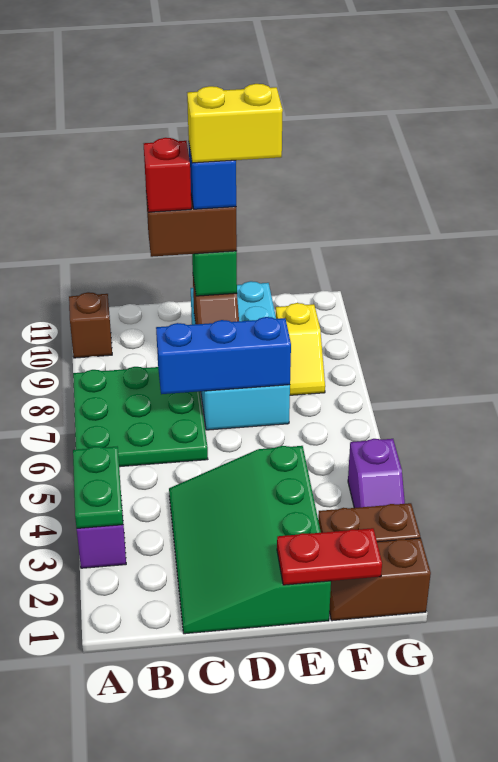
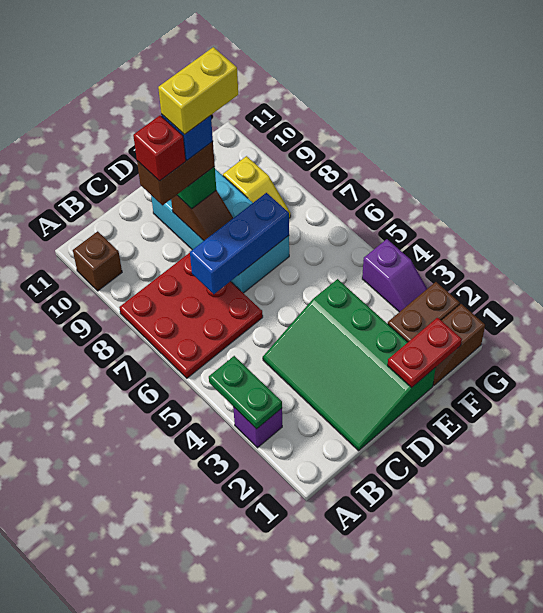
green plate A6:C8 level 1 -> red plate A6:C8 level 1

